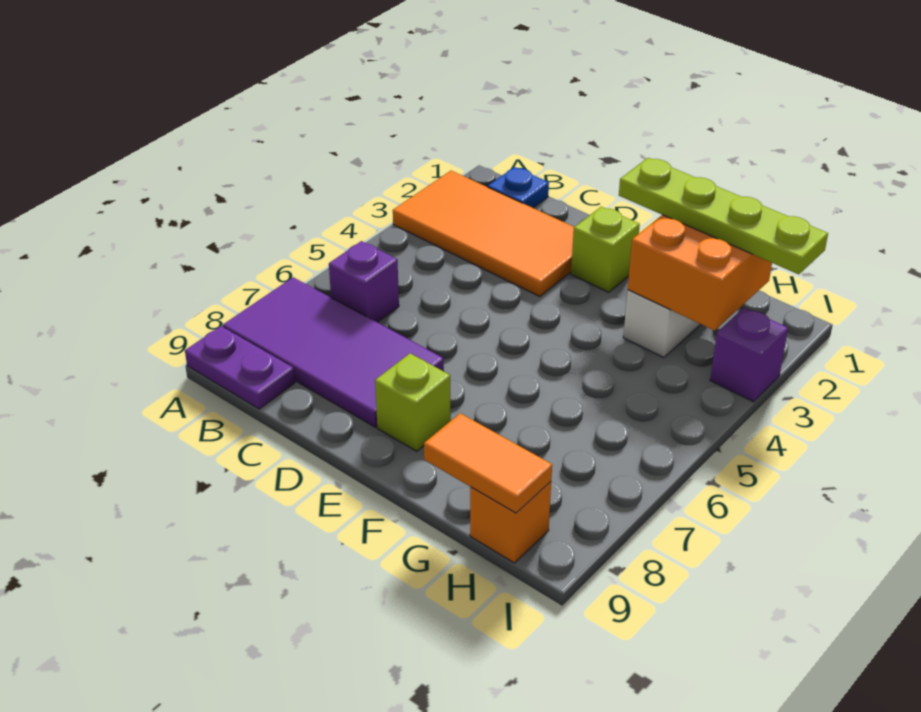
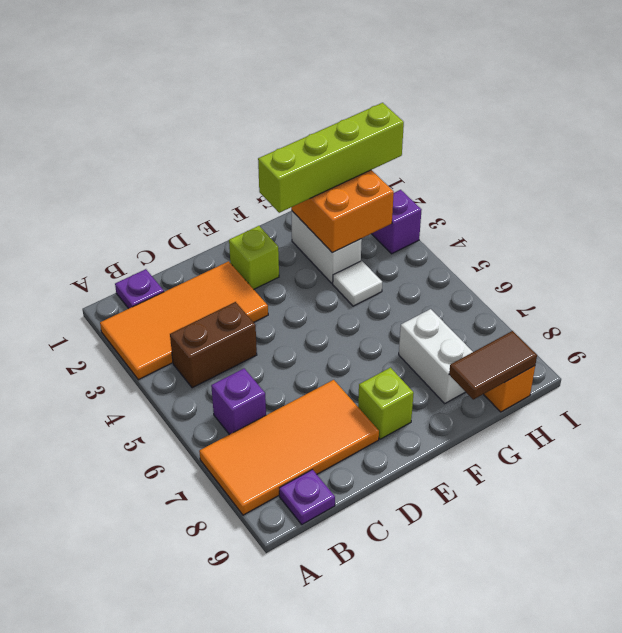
purple tile A7:D8 level 1 -> orange tile A7:D8 level 1
purple plate A9:B9 level 1 -> purple plate B9 level 1
blue plate B1 level 1 -> purple plate B1 level 1
none -> brown brick B4:C4 level 1
lime plate F2:I2 level 3 -> lime brick F2:I2 level 3
none -> white tile G4 level 1
none -> white brick G7:G8 level 1
orange tile G9:H9 level 2 -> brown tile G9:H9 level 2

